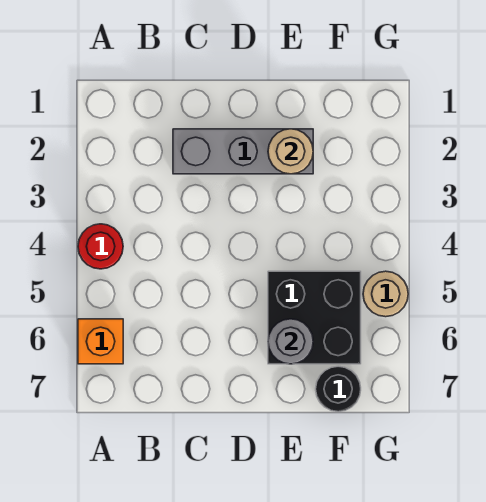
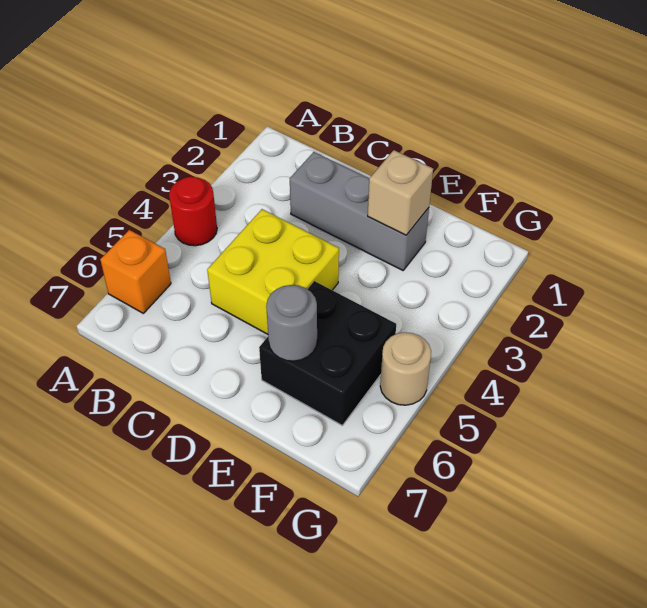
none -> yellow brick C4:D5 level 1
tan round brick E2 level 2 -> tan brick E2 level 2
black round brick F7 level 1 -> none

